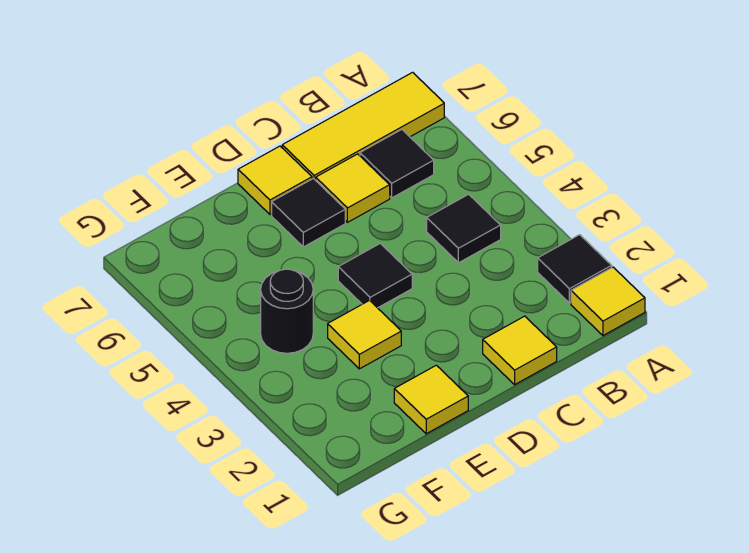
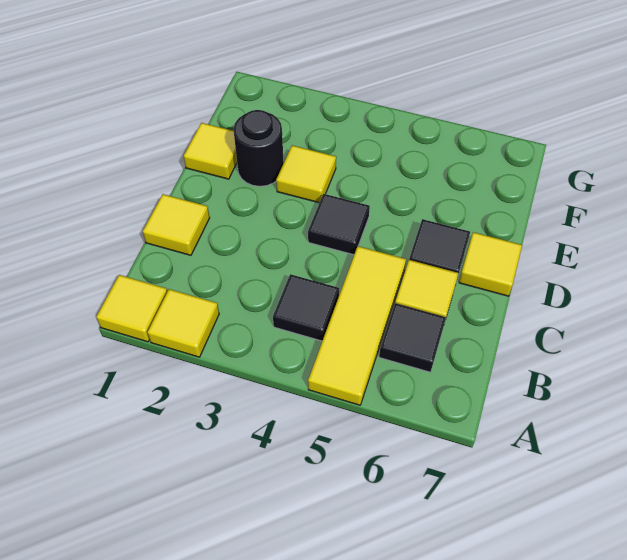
black tile A2 level 1 -> yellow tile A2 level 1
yellow tile A7:C7 level 1 -> yellow tile A5:C5 level 1
black round brick F4 level 1 -> black round brick E2 level 1

